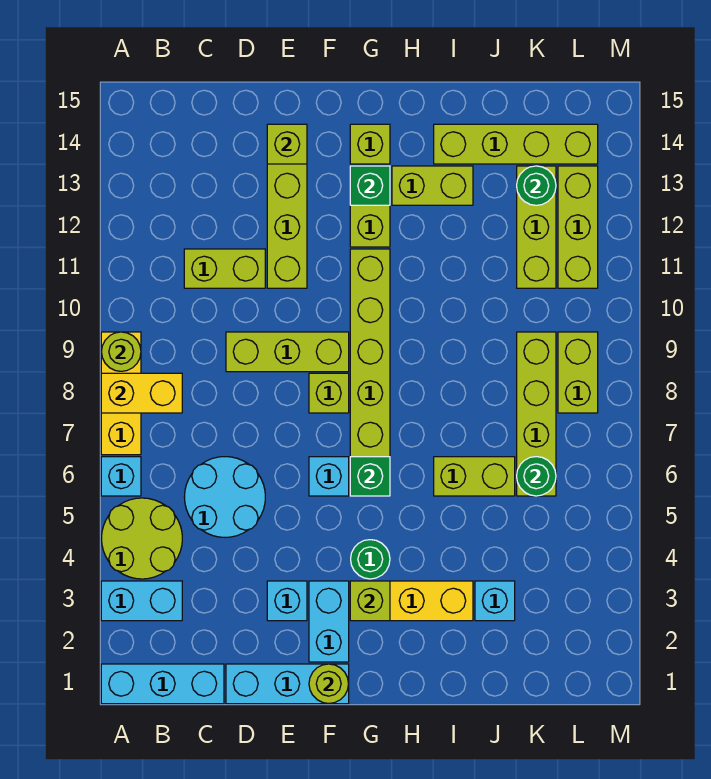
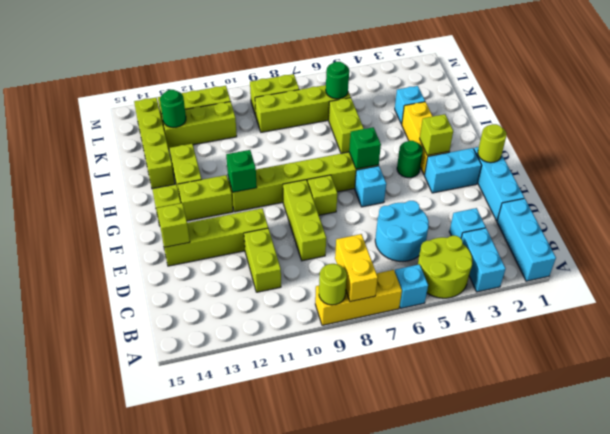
cyan brick E3 level 1 -> cyan brick C3 level 1
green brick G13 level 2 -> green brick G11 level 2

